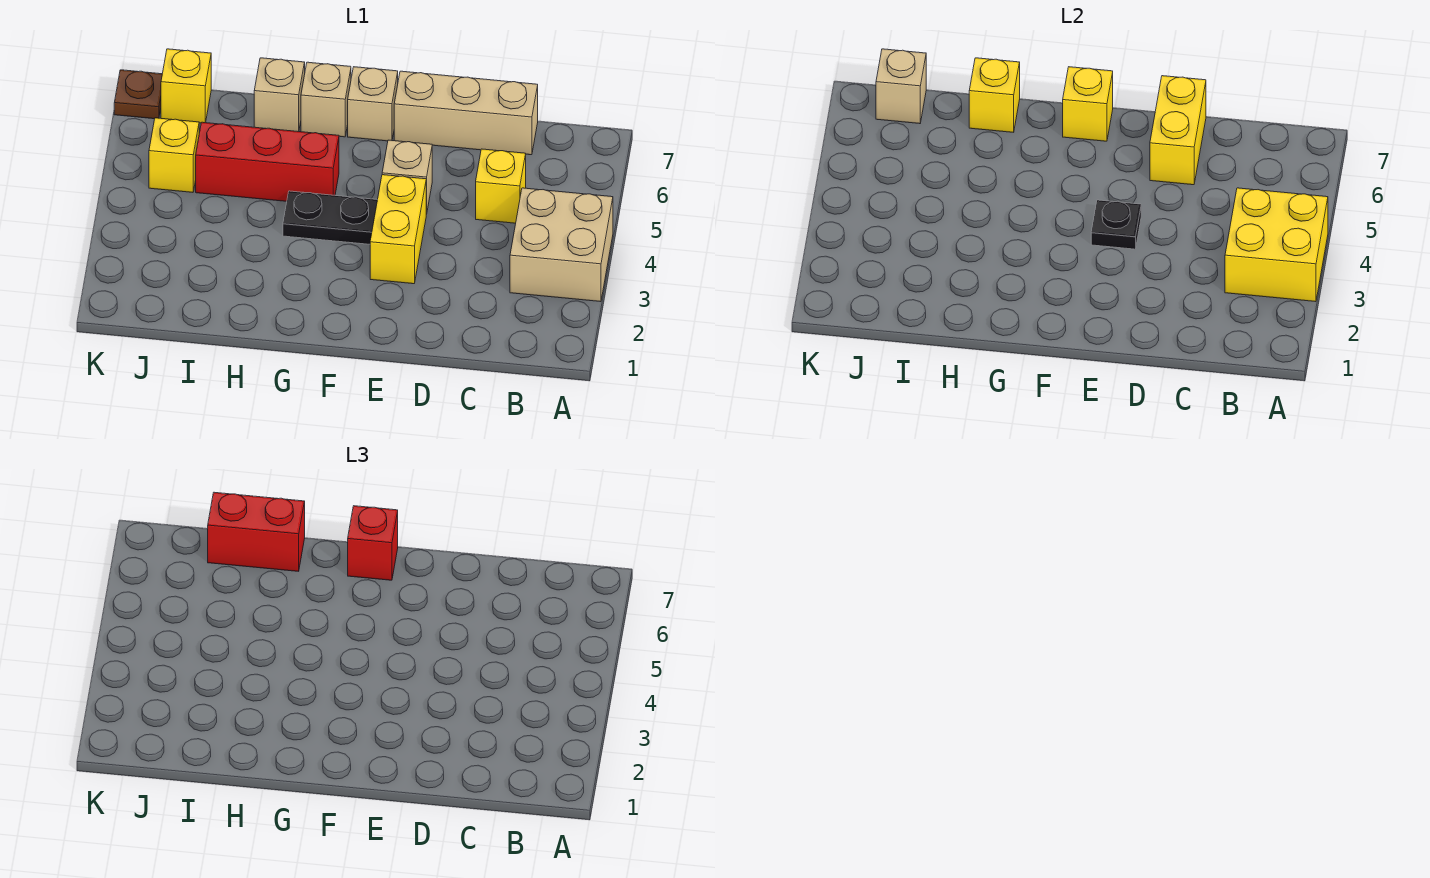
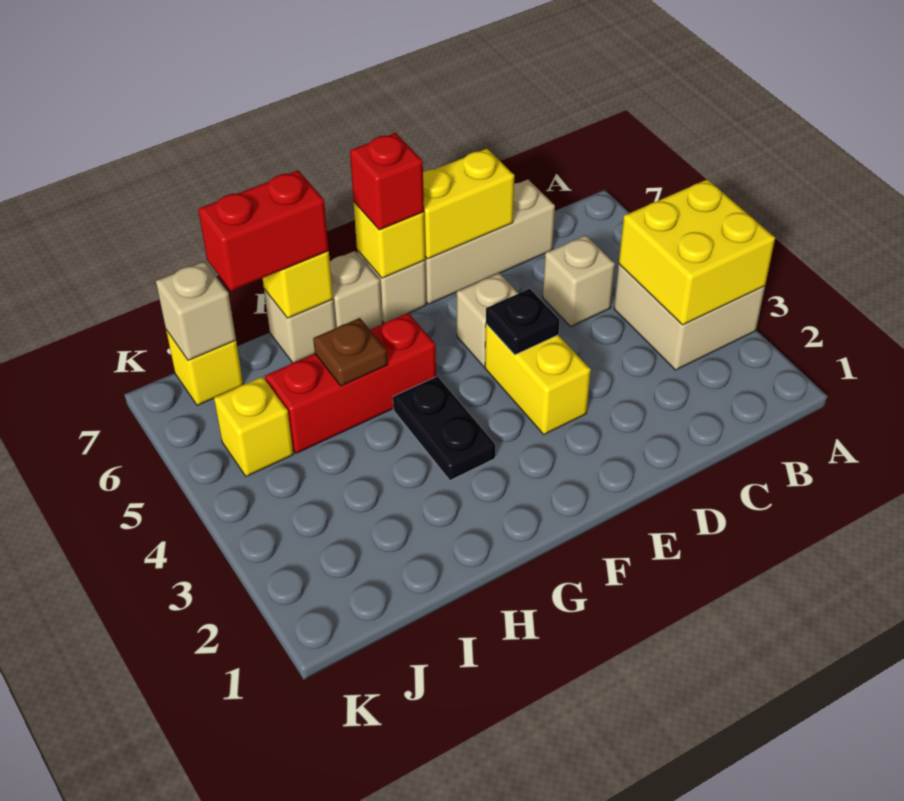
yellow brick C5 level 1 -> tan brick C5 level 1
yellow brick D6:D7 level 2 -> yellow brick D7:E7 level 2
black plate F4:G4 level 1 -> black plate G3:G4 level 1
brown plate K7 level 1 -> brown plate H5 level 2

